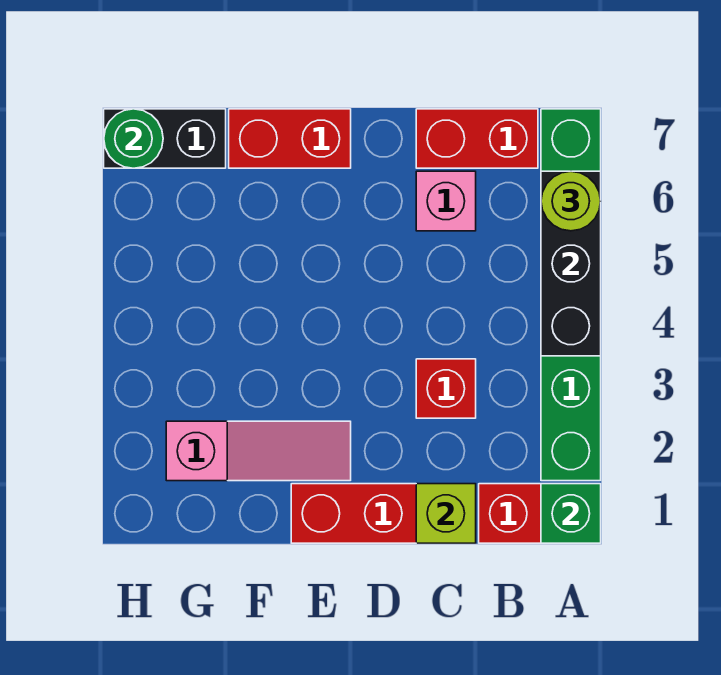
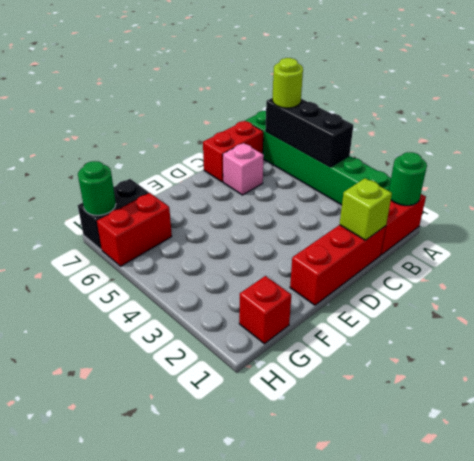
green brick A1 level 2 -> green round brick A1 level 2
red brick C3 level 1 -> red brick G1 level 1
pink slope E2:G2 level 1 top G -> none
red brick E7:F7 level 1 -> red brick G6:H6 level 1

